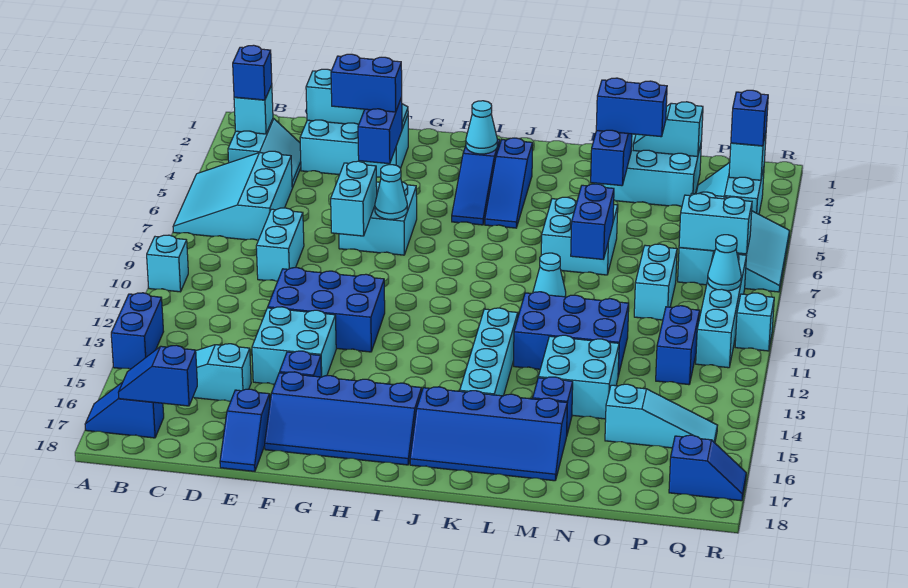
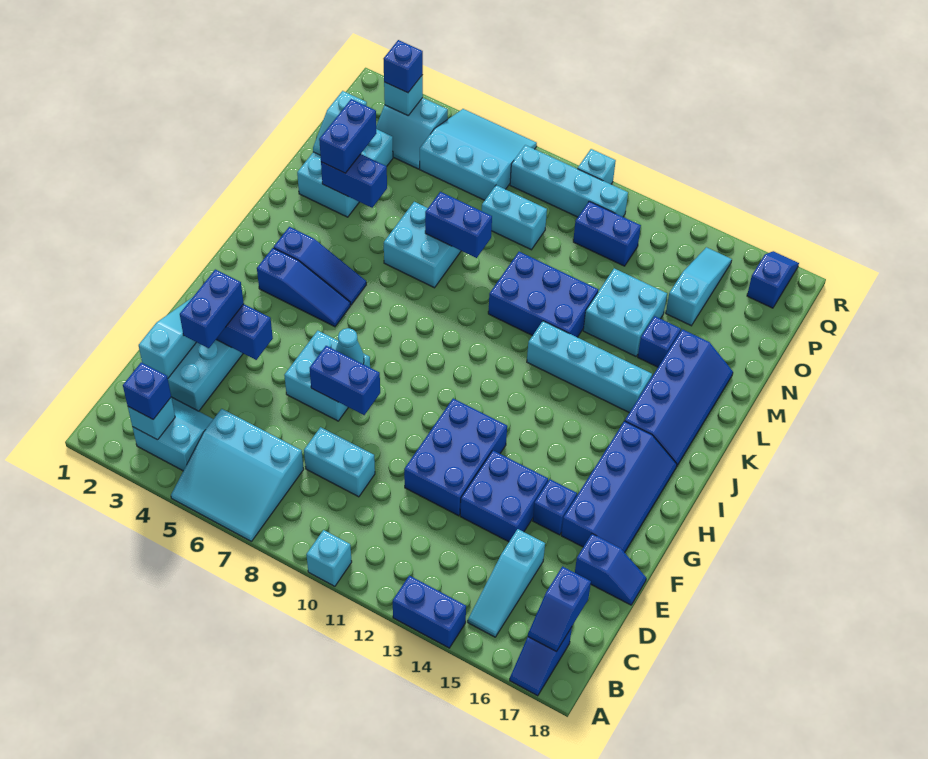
cyan brick E13:F14 level 1 -> blue brick E13:F14 level 1
cyan brick F7:F8 level 2 -> blue brick F7:F8 level 2
cyan cone I3 level 2 -> none
cyan cone L9 level 1 -> none
blue brick L11:N12 level 1 -> blue brick L10:M12 level 1
cyan brick P7:Q7 level 2 -> none
cyan cone Q9 level 2 -> none

